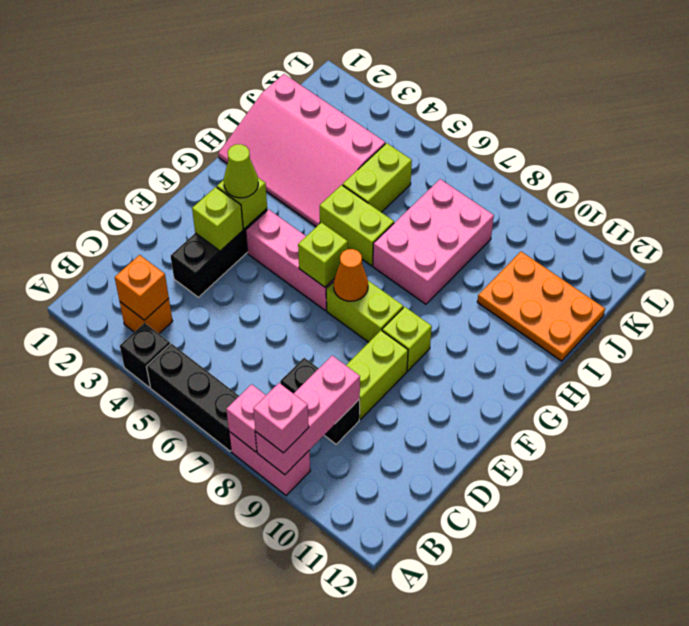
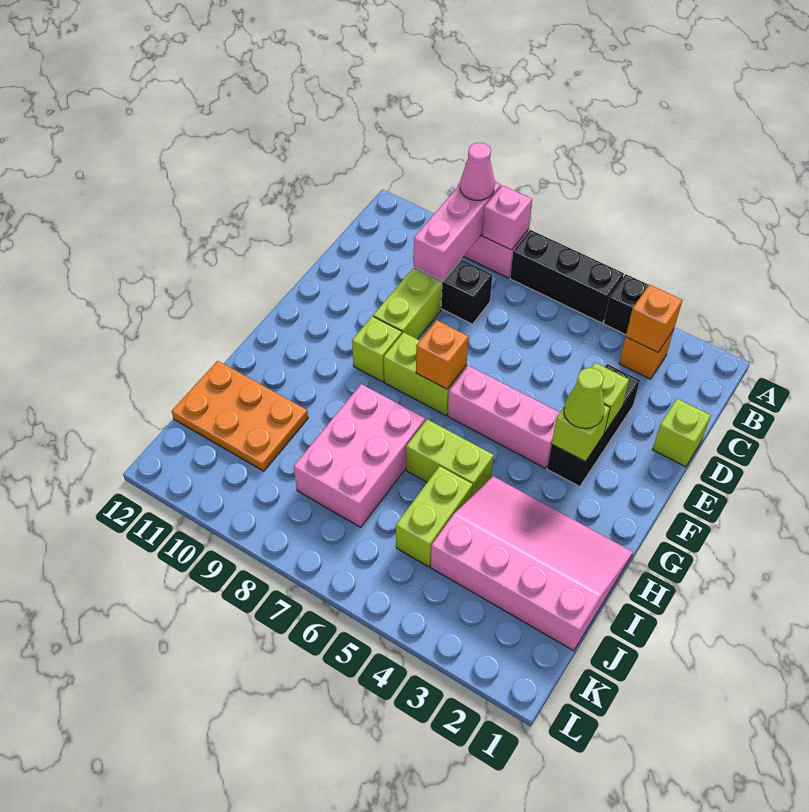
pink brick A9 level 3 -> pink cone A9 level 3
lime brick F6 level 2 -> lime brick D1 level 1
orange cone F7 level 2 -> orange brick F7 level 2

